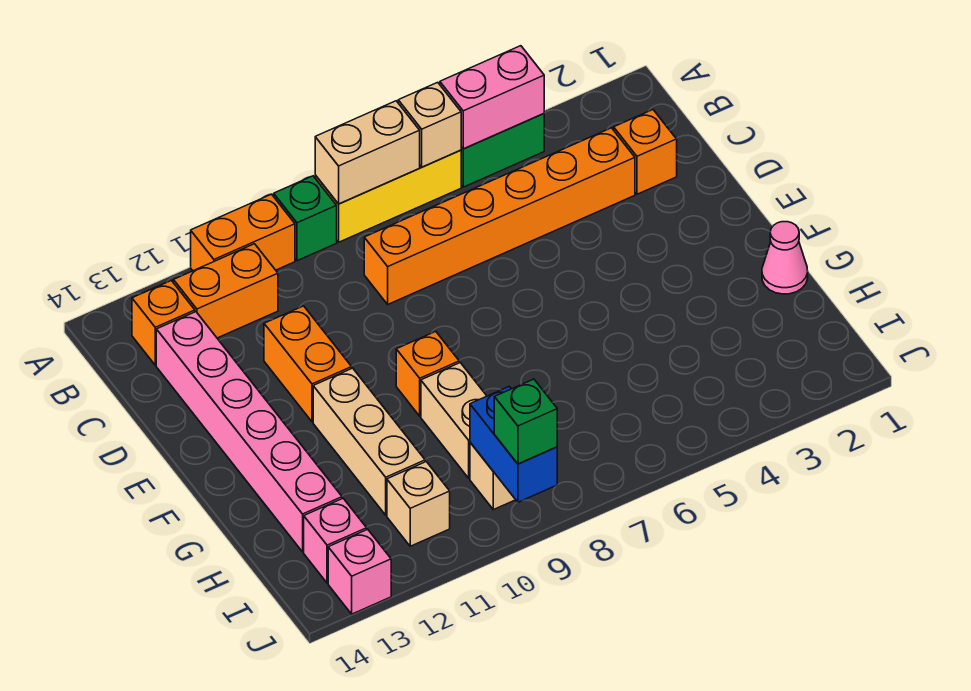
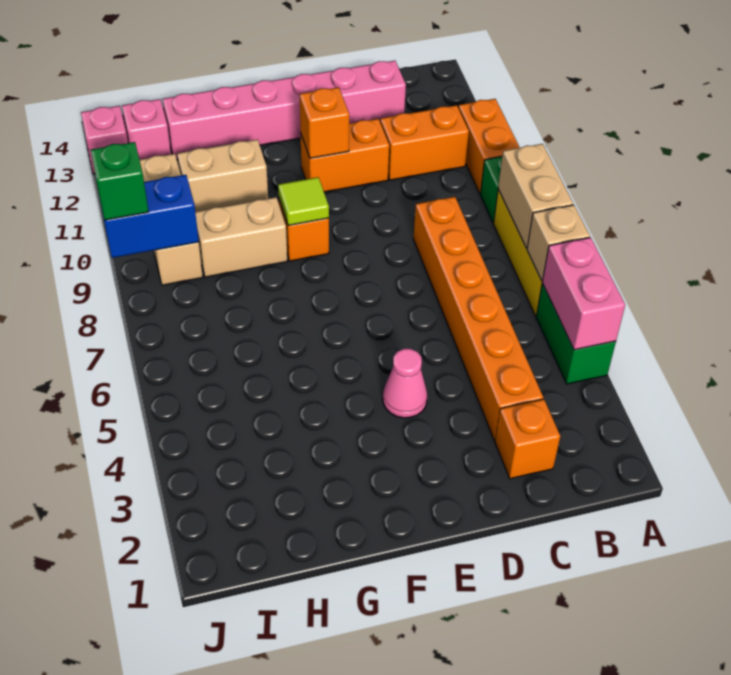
orange brick B11:B12 level 1 -> orange brick B11:C11 level 1
orange brick B13 level 1 -> orange brick E11 level 2
none -> lime tile F9 level 2
tan brick F11:H11 level 1 -> tan brick G11:H11 level 1
pink cone G1 level 1 -> pink cone E4 level 1

